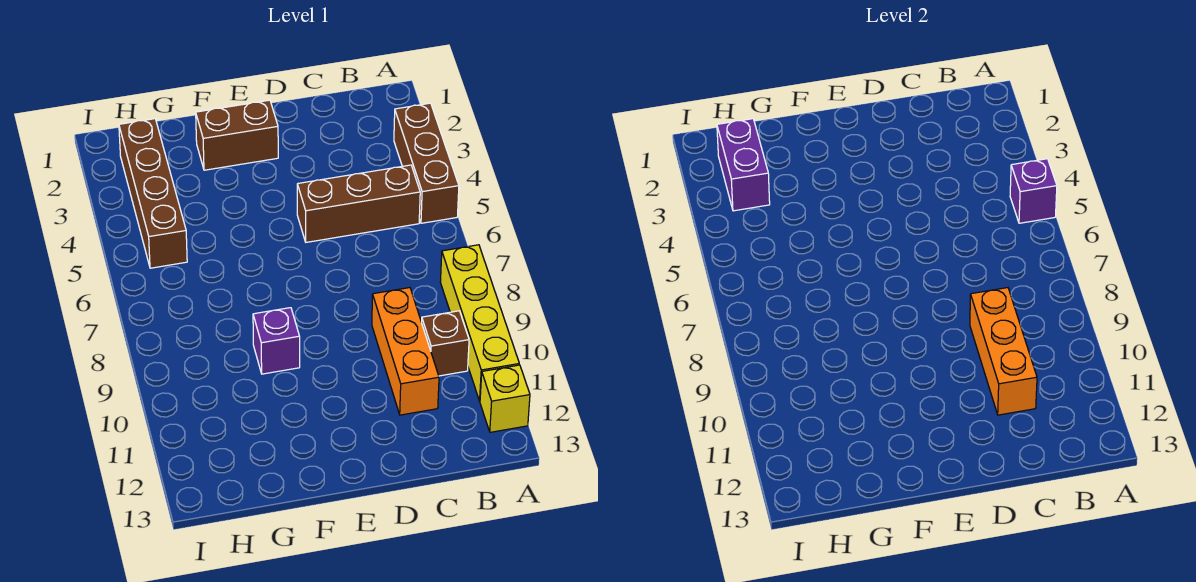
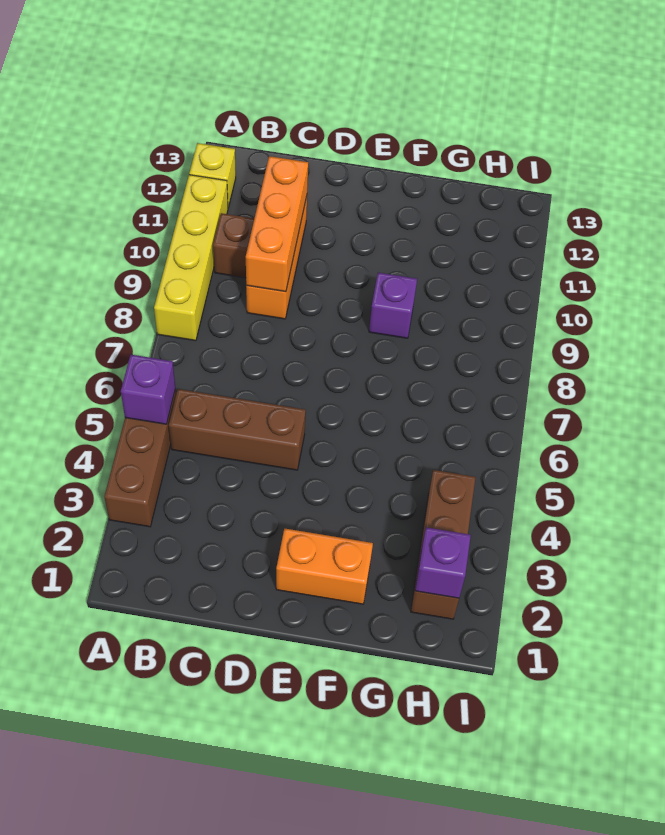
brown brick E2:F2 level 1 -> orange brick E2:F2 level 1
brown brick H2:H5 level 1 -> brown brick H2:H4 level 1
purple brick H2:H3 level 2 -> purple brick H2 level 2

